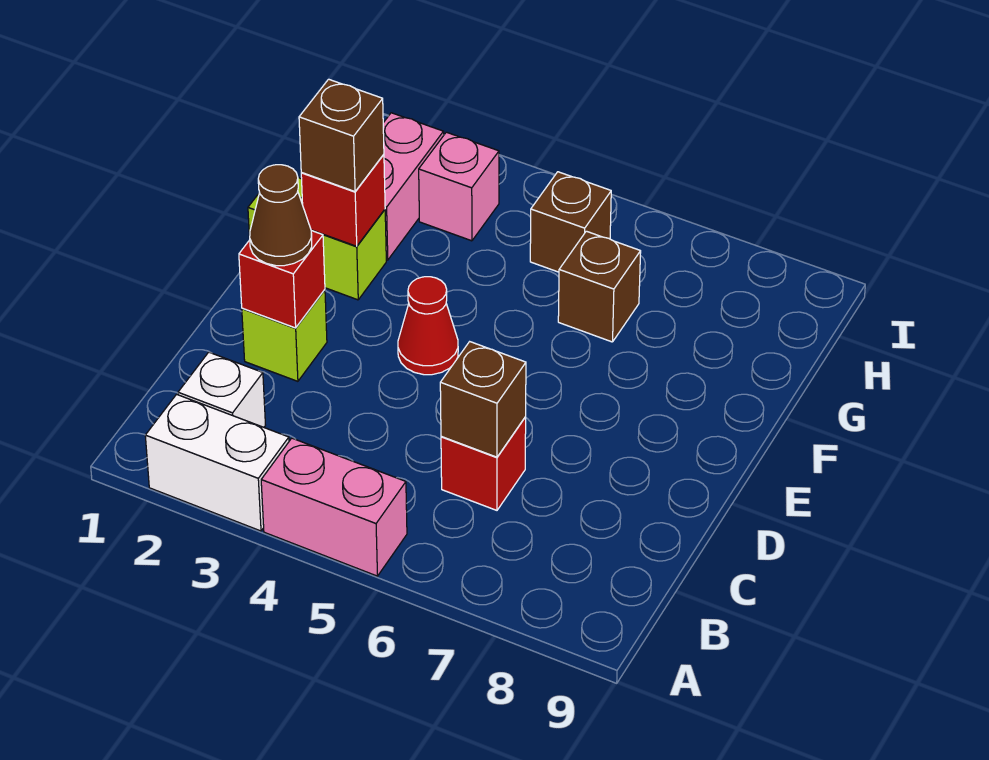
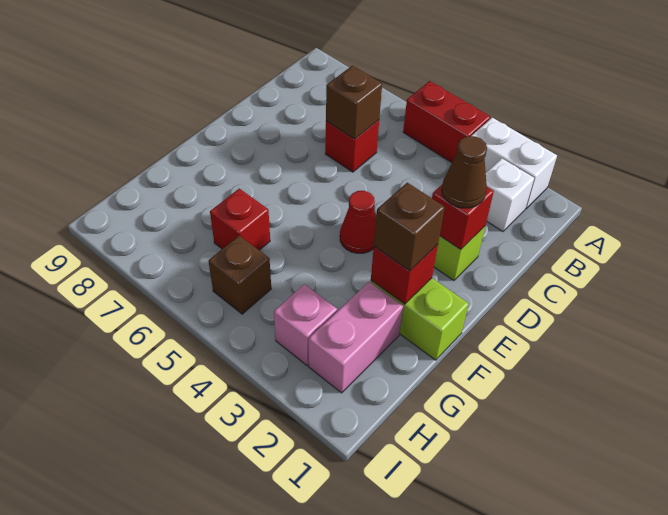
pink brick A4:A5 level 1 -> red brick A4:A5 level 1
brown brick G6 level 1 -> red brick G6 level 1

